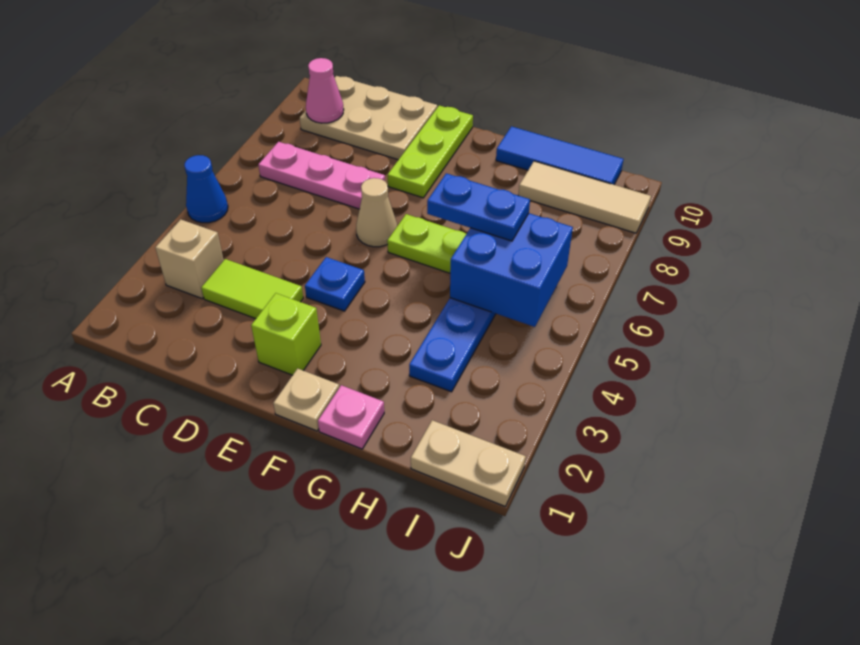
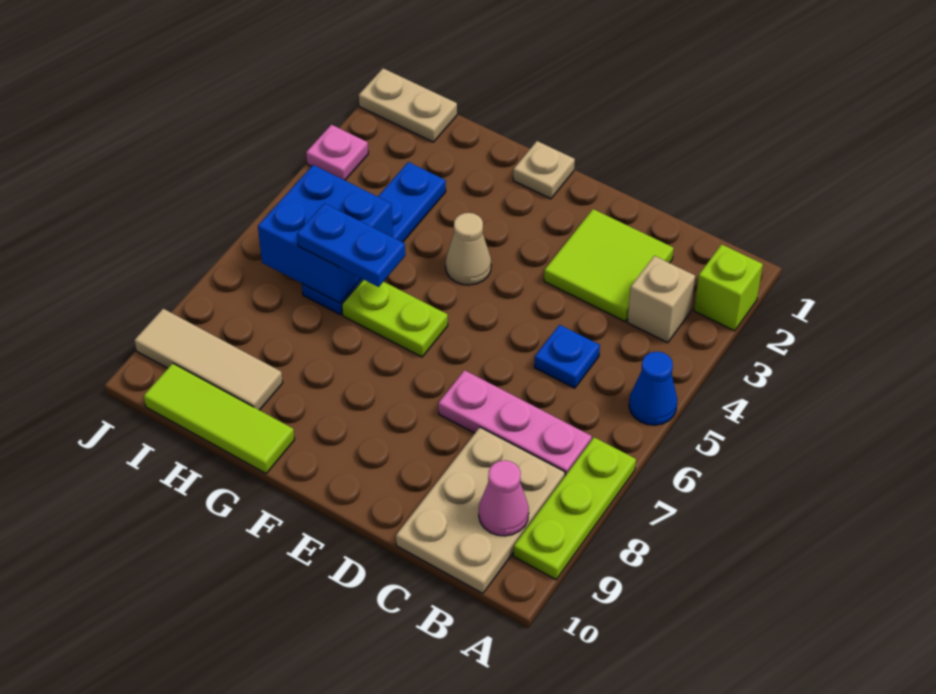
tan plate B9:D10 level 1 -> tan plate B8:C10 level 1
lime tile C3:D3 level 1 -> lime tile C2:D3 level 1
lime brick E2 level 1 -> lime brick A2 level 1
blue plate E4 level 1 -> blue plate C5 level 1
tan cone E6 level 1 -> tan cone F4 level 1
lime plate E8:E10 level 1 -> lime plate A7:A9 level 1
pink plate G1 level 1 -> pink plate J3 level 1
blue tile G10:I10 level 1 -> lime tile G10:I10 level 1

